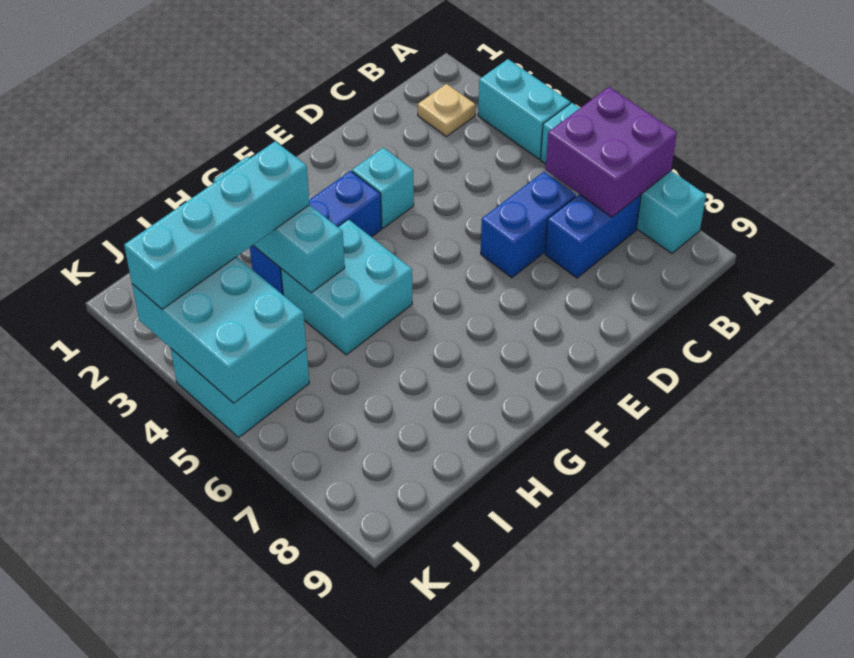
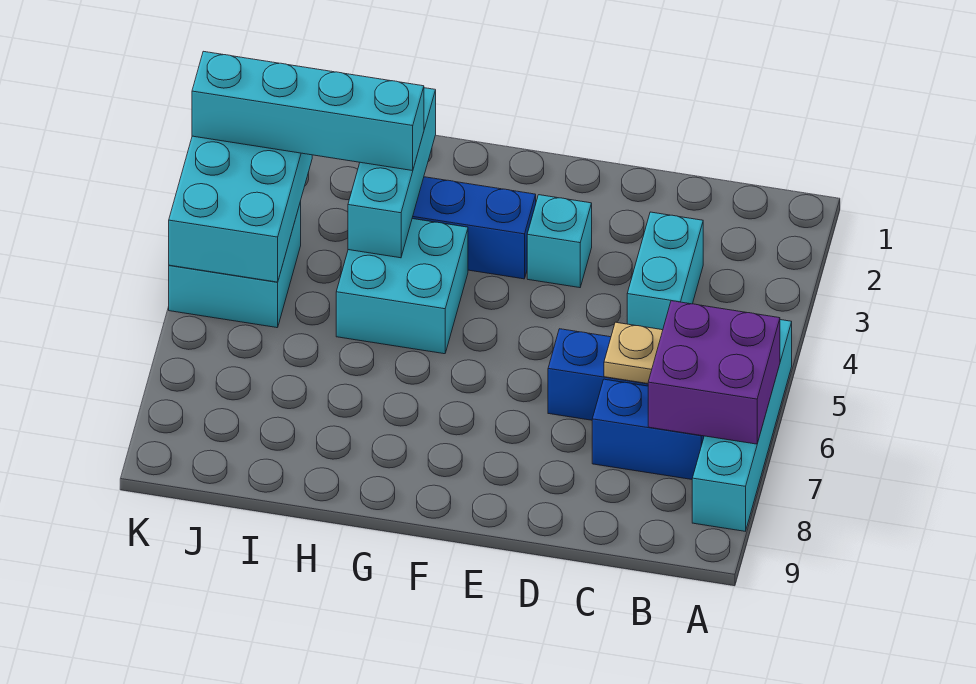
cyan brick A3:A4 level 1 -> cyan brick C3:C4 level 1
tan plate B2 level 1 -> tan plate C6 level 2

